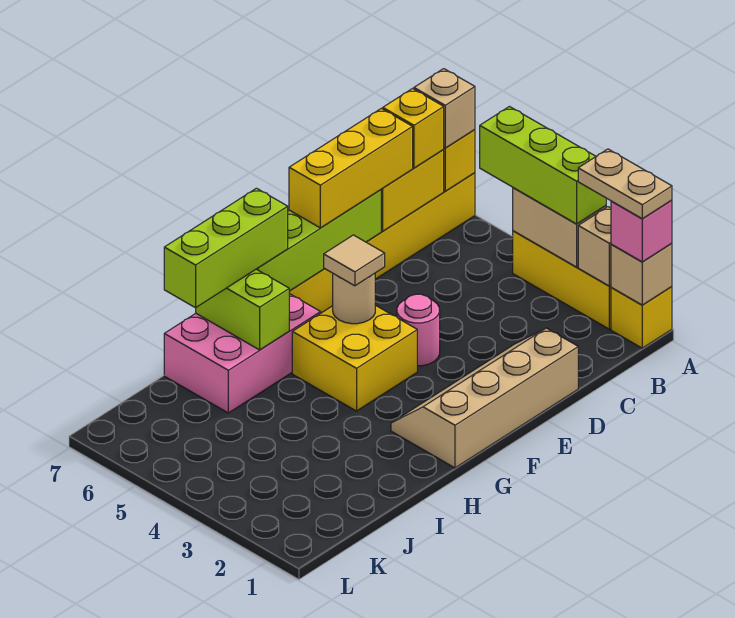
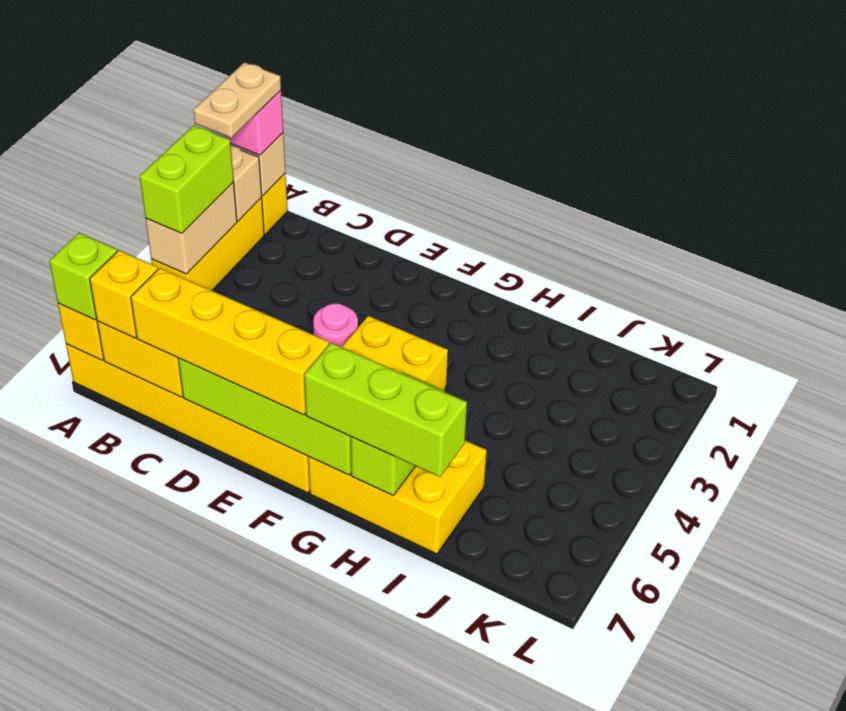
lime brick A3:A5 level 3 -> lime brick A3:A4 level 3
tan brick A7 level 3 -> lime brick A7 level 3
yellow brick C7:E7 level 3 -> yellow brick C7:F7 level 3
tan slope D1:G2 level 1 top 1 -> none
tan round brick F5 level 2 -> none
tan tile F5 level 3 -> none
pink brick G6:I7 level 1 -> yellow brick G6:I7 level 1

